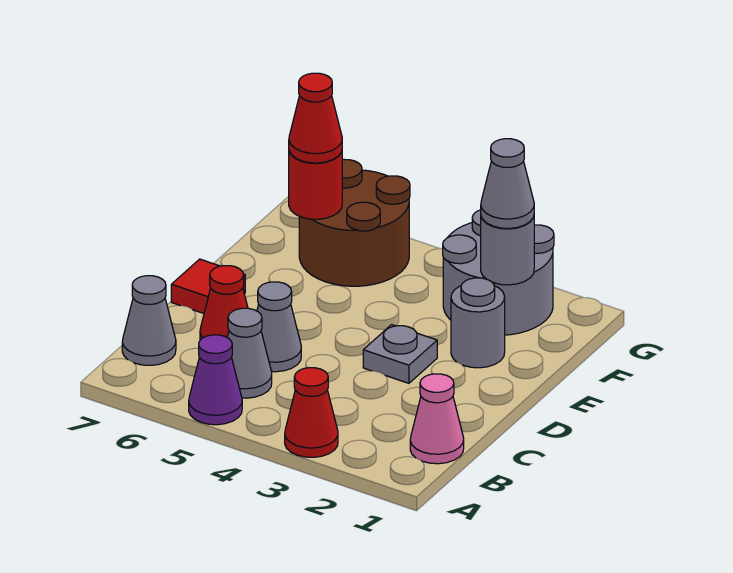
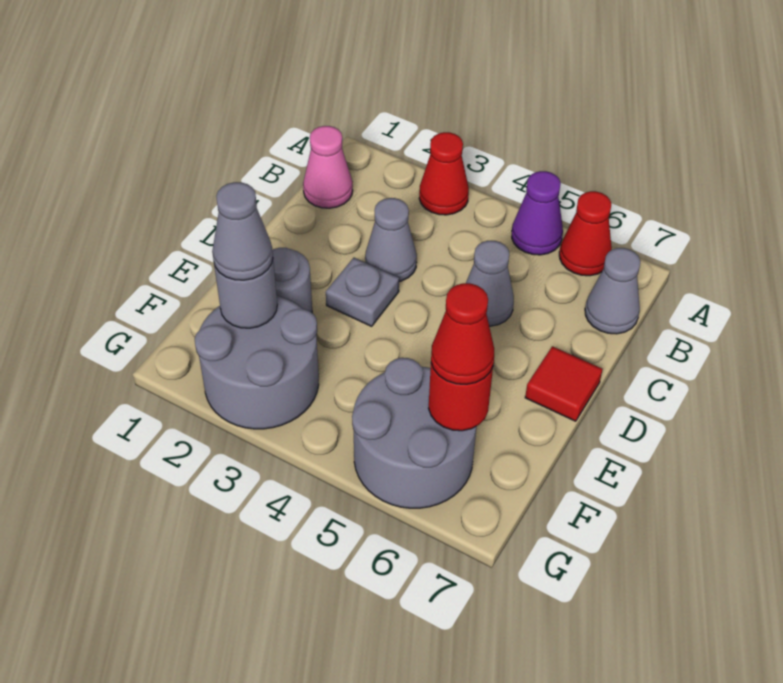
grey cone B5 level 1 -> grey cone C3 level 1
red cone C6 level 1 -> red cone A6 level 1
brown round brick F5:G6 level 1 -> grey round brick F5:G6 level 1

